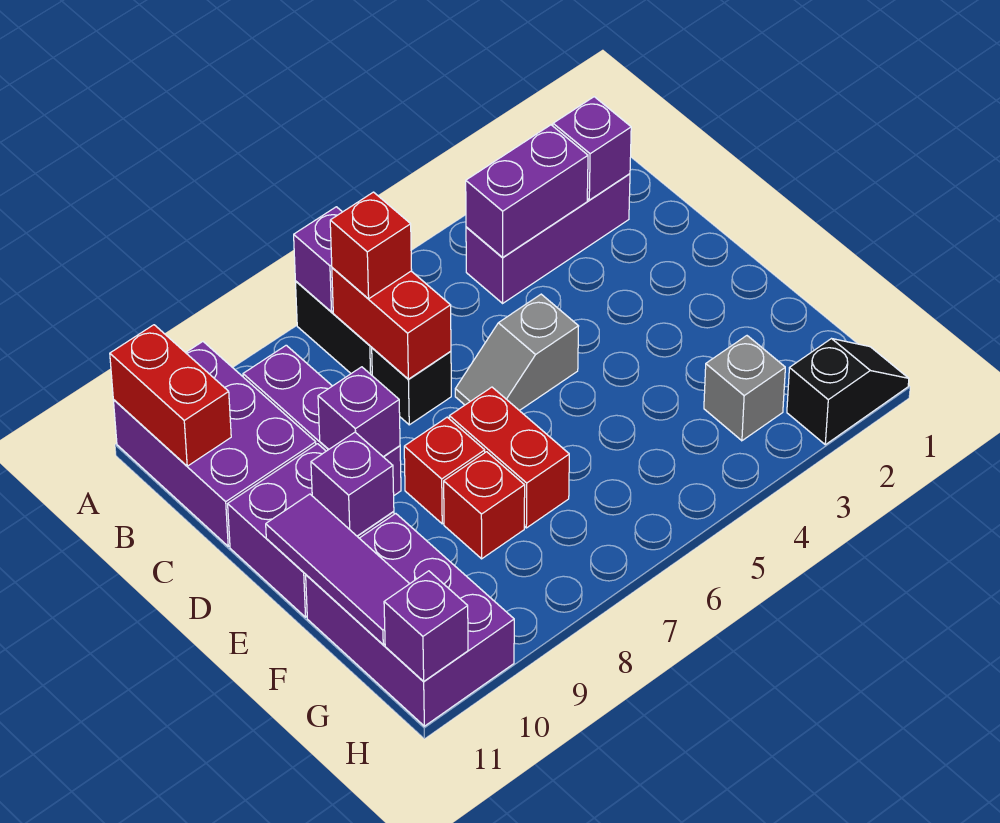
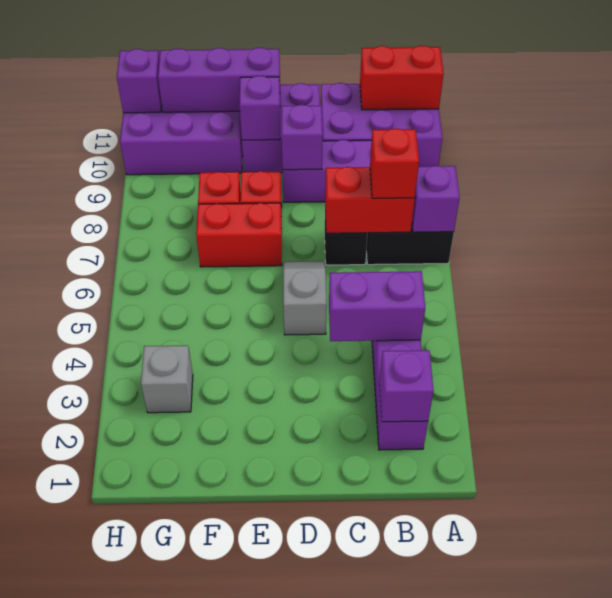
purple brick B3:B4 level 2 -> purple brick B4:C4 level 2
purple tile E11:G11 level 2 -> purple brick E11:G11 level 2
black slope H1:H2 level 1 top 2 -> none

